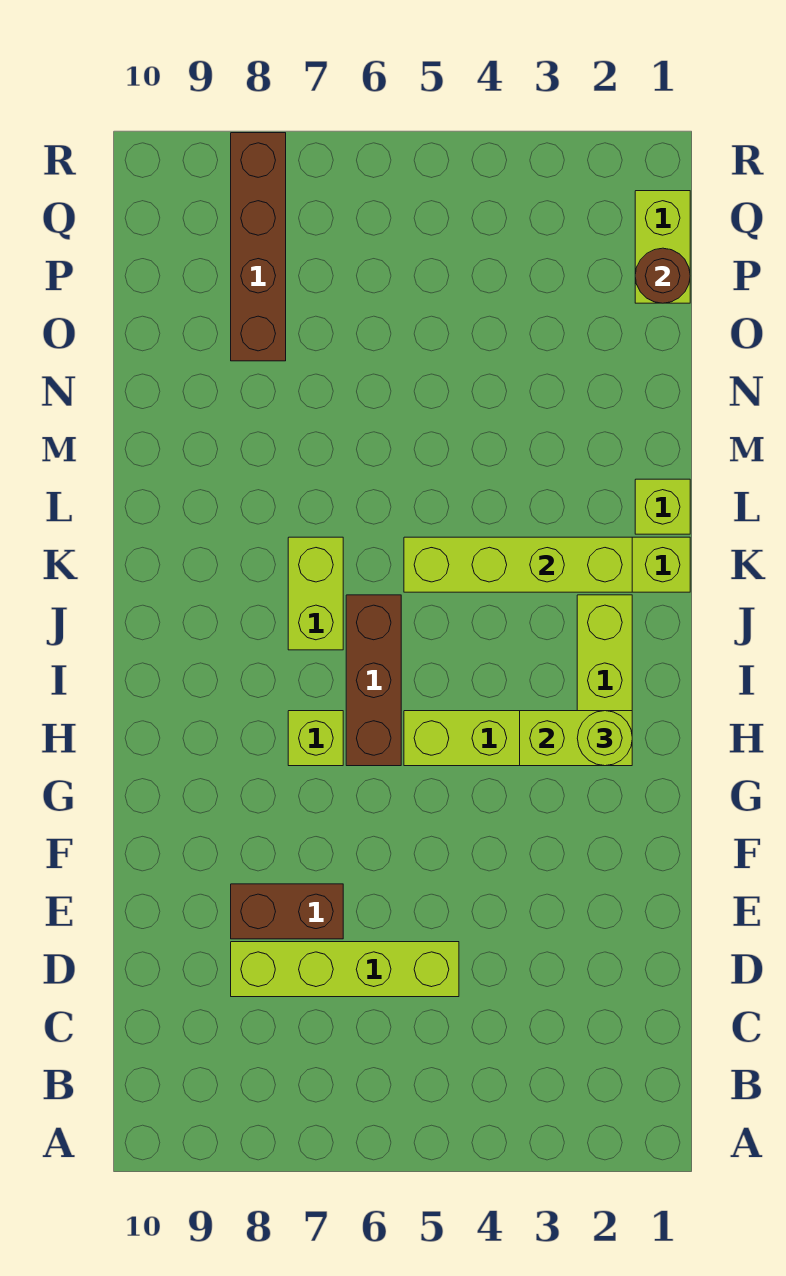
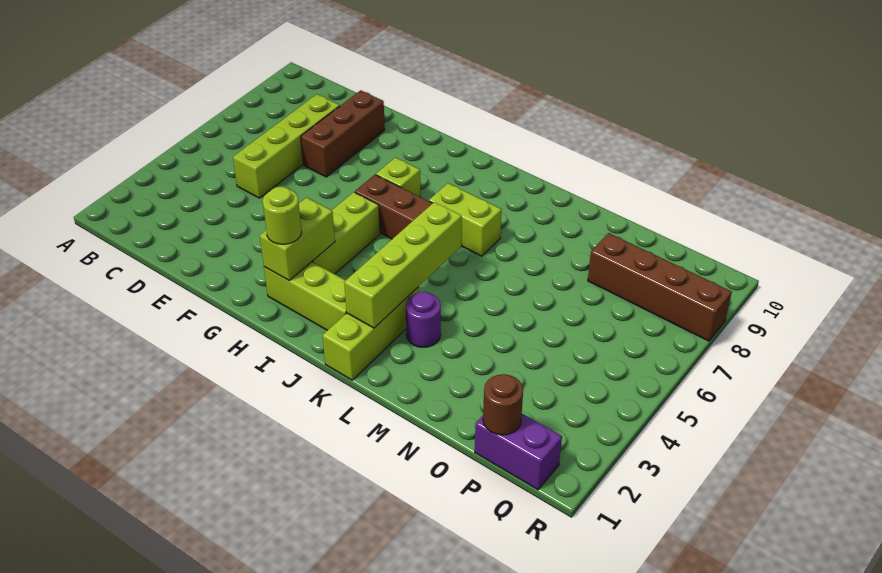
brown brick E7:E8 level 1 -> brown brick E7:E9 level 1
lime brick L1 level 1 -> none
none -> purple round brick L3 level 1
lime brick P1:Q1 level 1 -> purple brick P1:Q1 level 1

